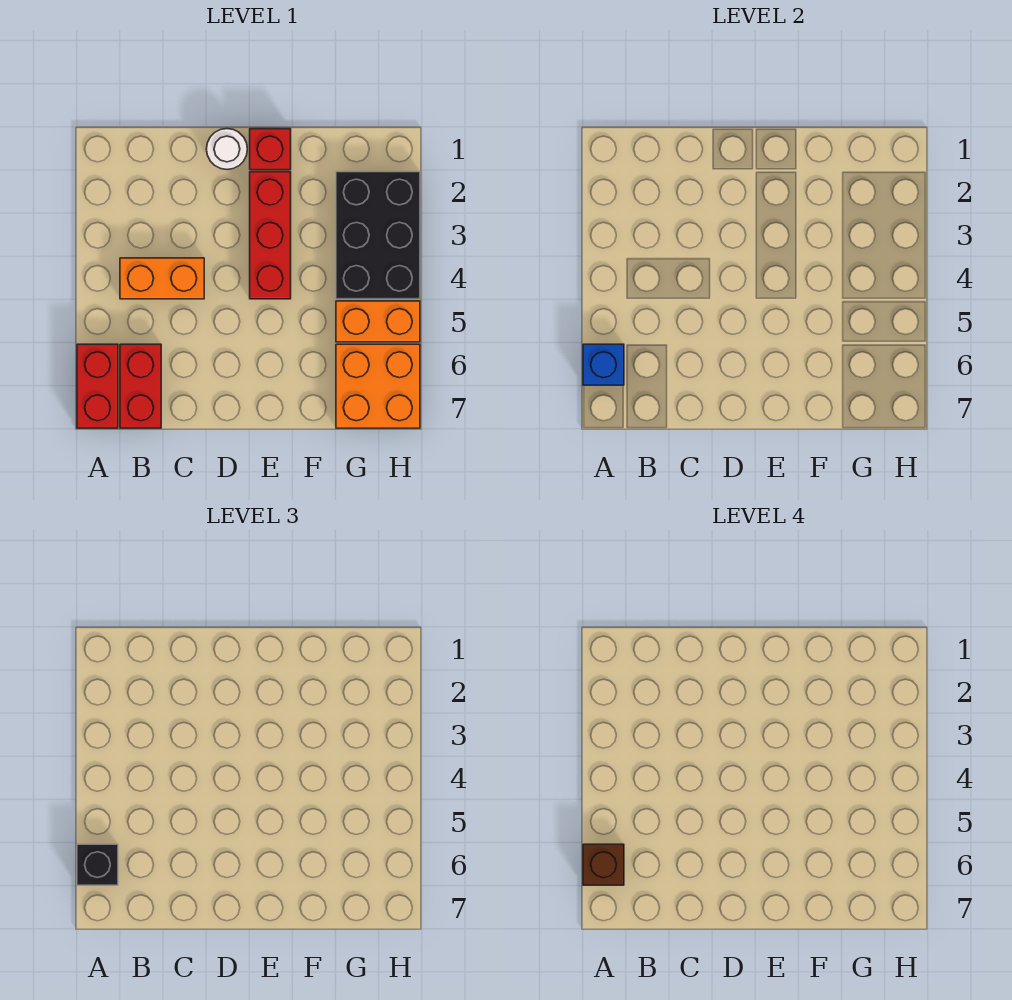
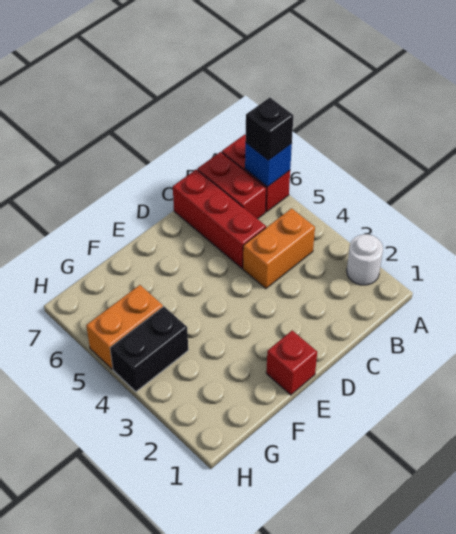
brown brick A6 level 4 -> none
white round brick D1 level 1 -> white round brick A2 level 1
red brick E2:E4 level 1 -> red brick C5:C7 level 1
black brick G2:H4 level 1 -> black brick G4:H4 level 1
orange brick G6:H7 level 1 -> none

